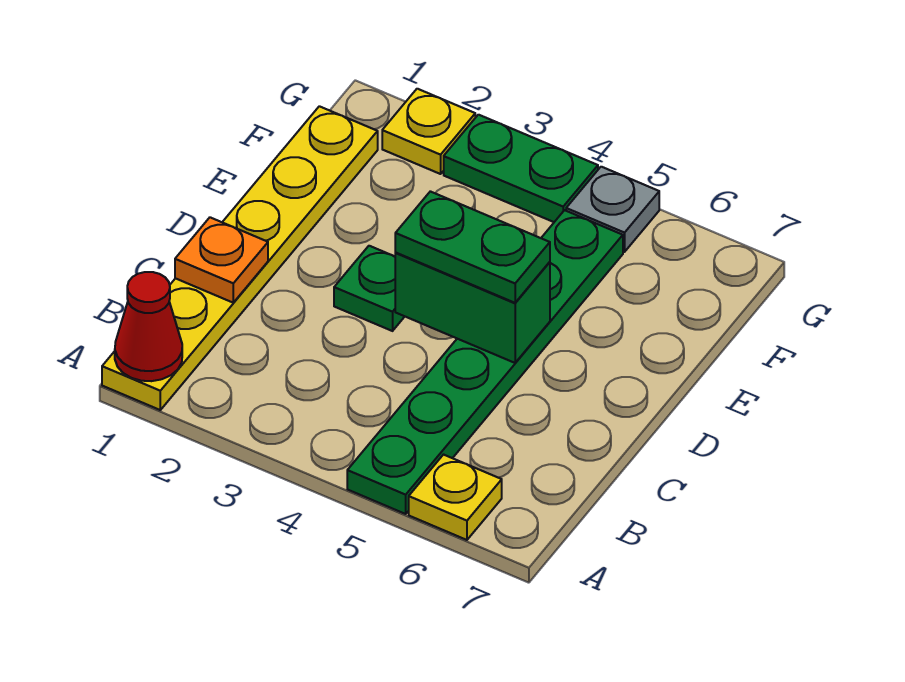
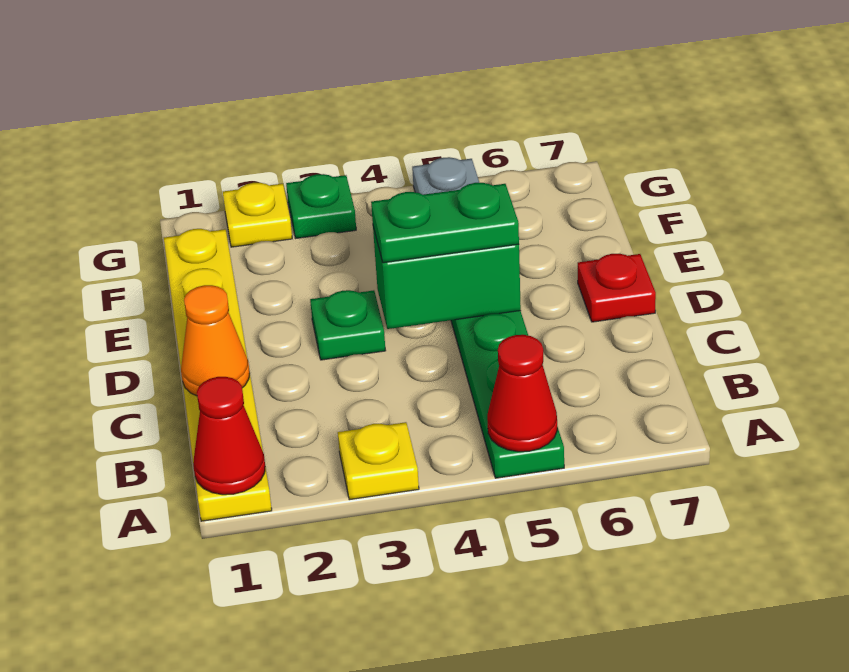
none -> red cone A5 level 2
yellow plate A6 level 1 -> yellow plate A3 level 1
orange plate C1 level 2 -> orange cone C1 level 2
none -> red plate D7 level 1
green plate G3:G4 level 1 -> green plate G3 level 1

